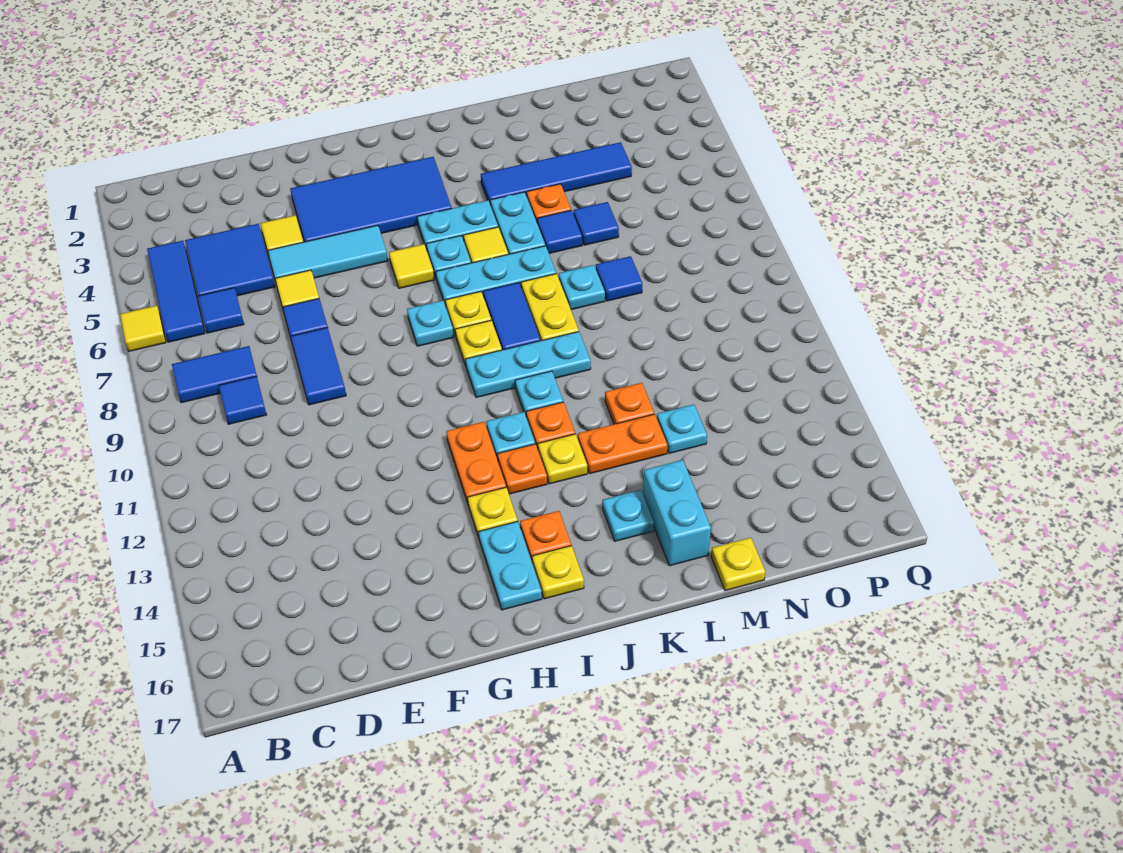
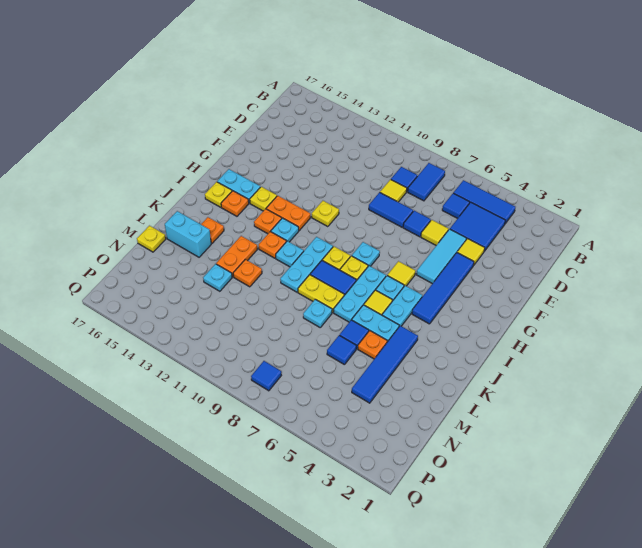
yellow tile A6 level 1 -> yellow tile D9 level 1
blue tile F3:I4 level 1 -> blue tile F4:I4 level 1
yellow plate J13 level 1 -> yellow plate G11 level 1
cyan plate K15 level 1 -> orange plate K15 level 1
blue tile M8 level 1 -> blue tile P8 level 1

